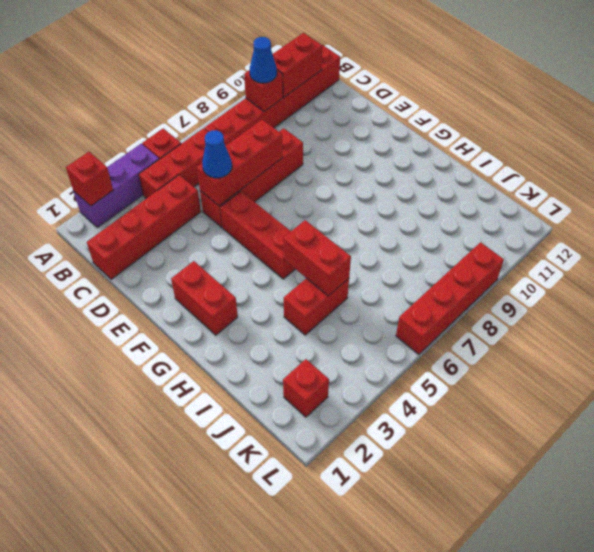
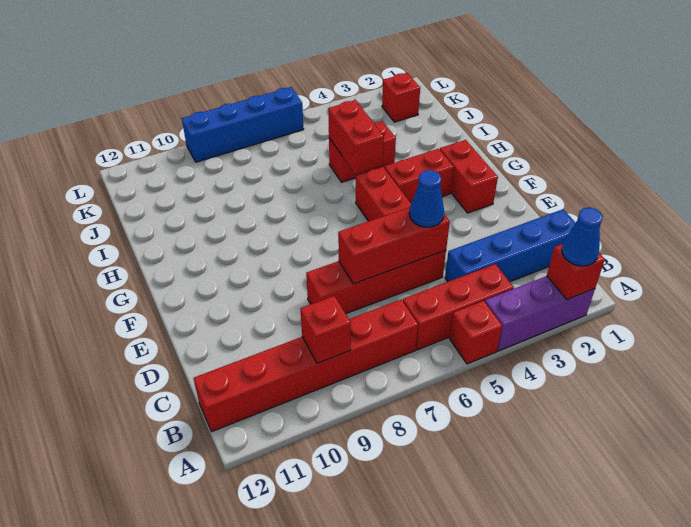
blue cone B9 level 3 -> blue cone A2 level 3
red brick B10:B11 level 2 -> red brick G3:G4 level 1
red brick C1:C4 level 1 -> blue brick C1:C4 level 1
red brick L6:L9 level 1 -> blue brick L6:L9 level 1

